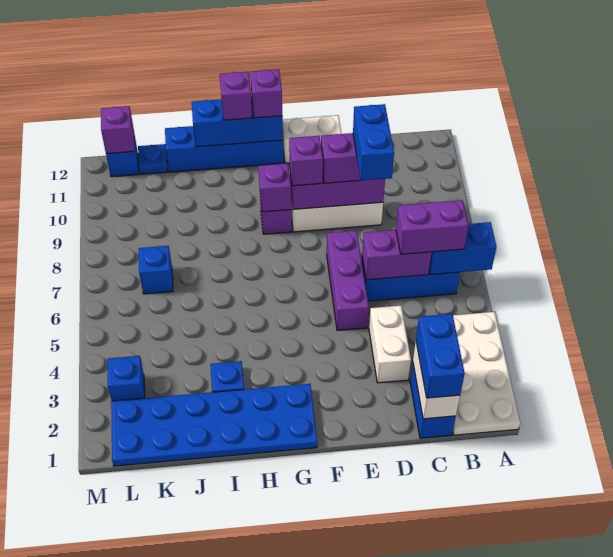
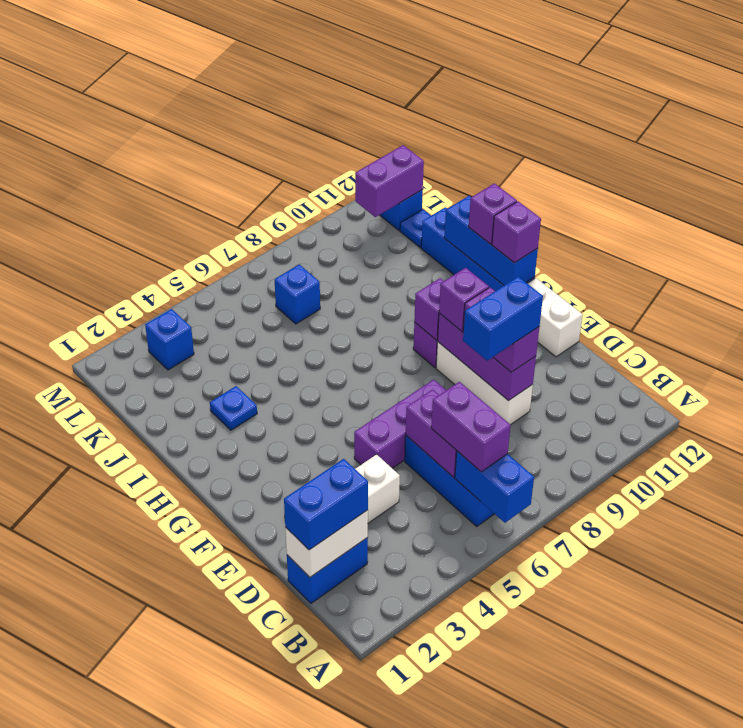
white plate A1:B4 level 1 -> none
blue plate G1:L2 level 1 -> none
purple brick L12 level 2 -> purple brick L11:L12 level 2

